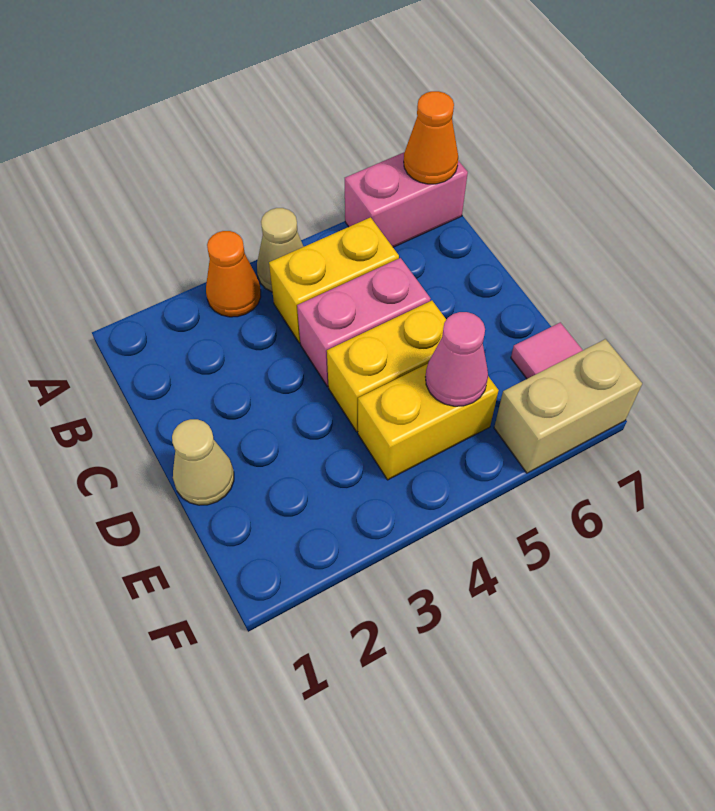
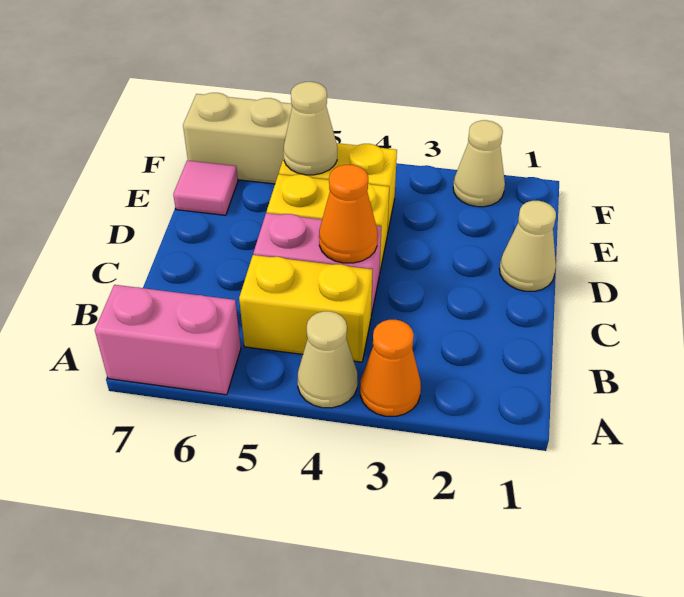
orange cone A7 level 2 -> orange cone C4 level 2
pink cone E5 level 2 -> tan cone E5 level 2
none -> tan cone F2 level 1

